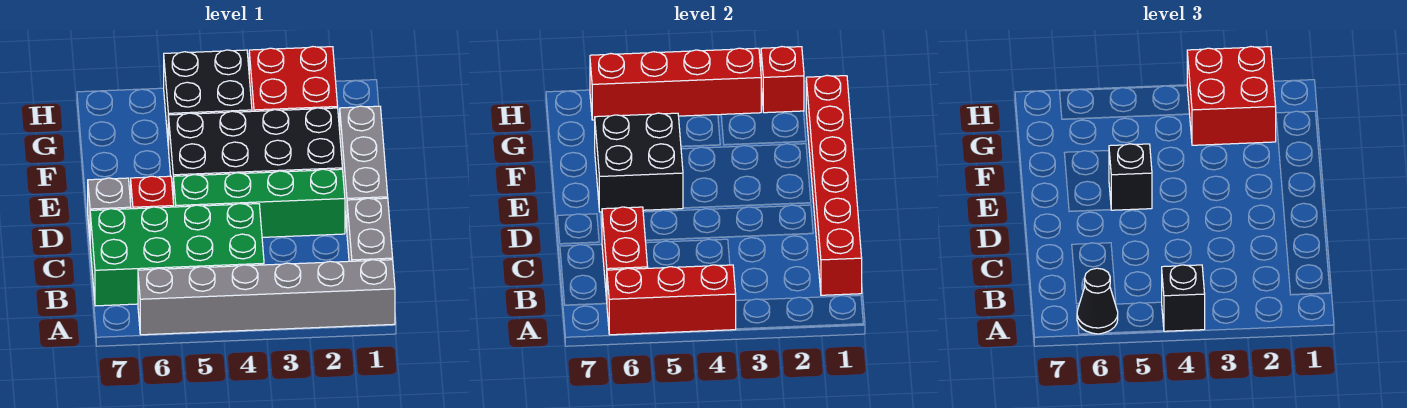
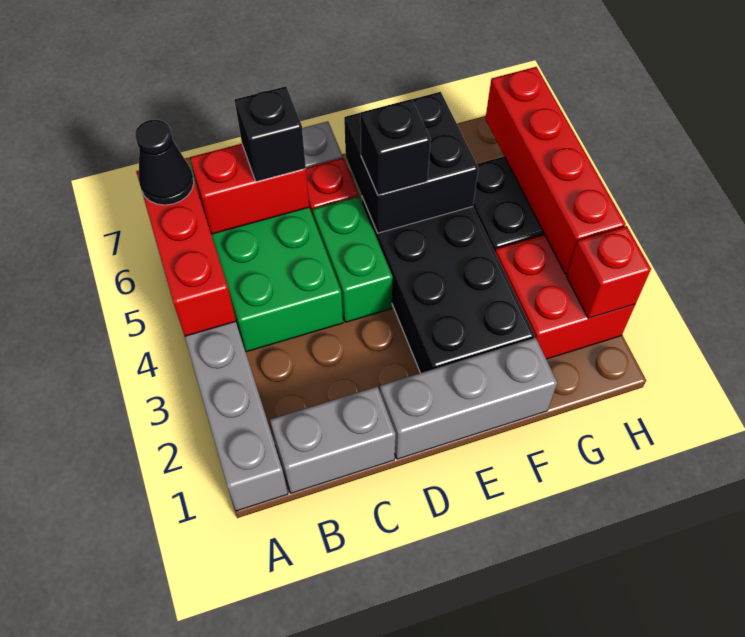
black brick A4 level 3 -> black brick C6 level 3
red brick B1:G1 level 2 -> none
green brick D2:D5 level 1 -> green brick D4:D5 level 1
red brick G2:H3 level 3 -> none

